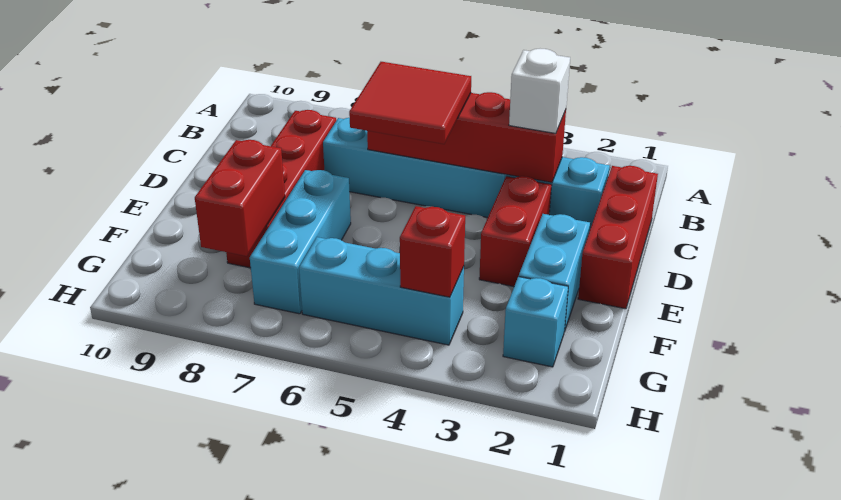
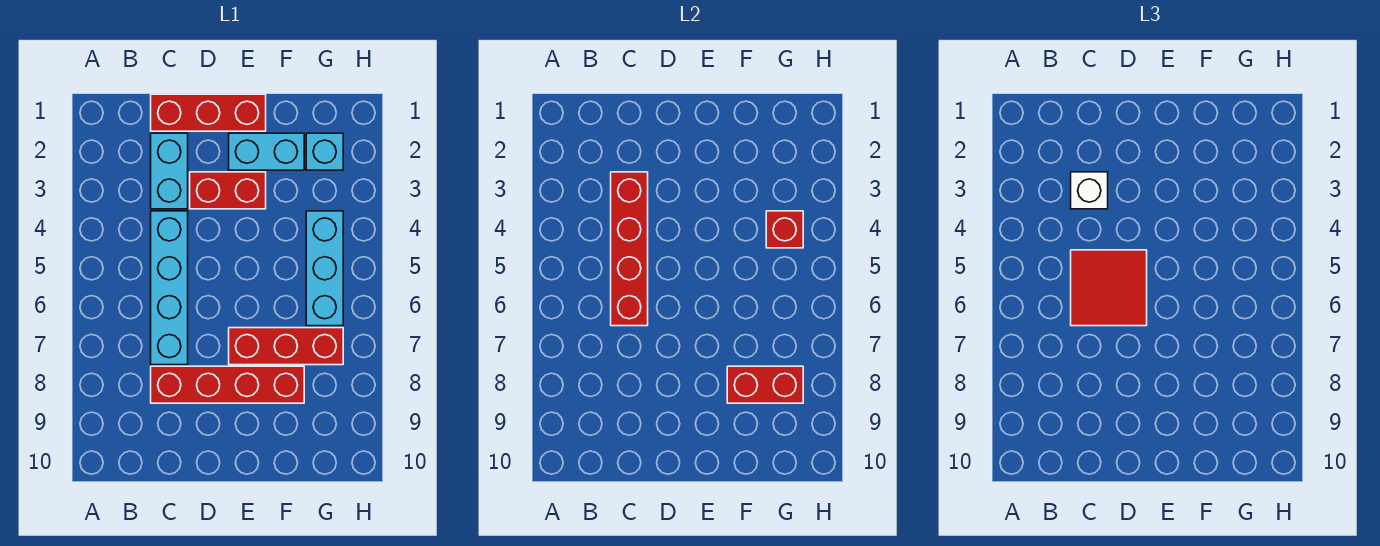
cyan brick E7:G7 level 1 -> red brick E7:G7 level 1

